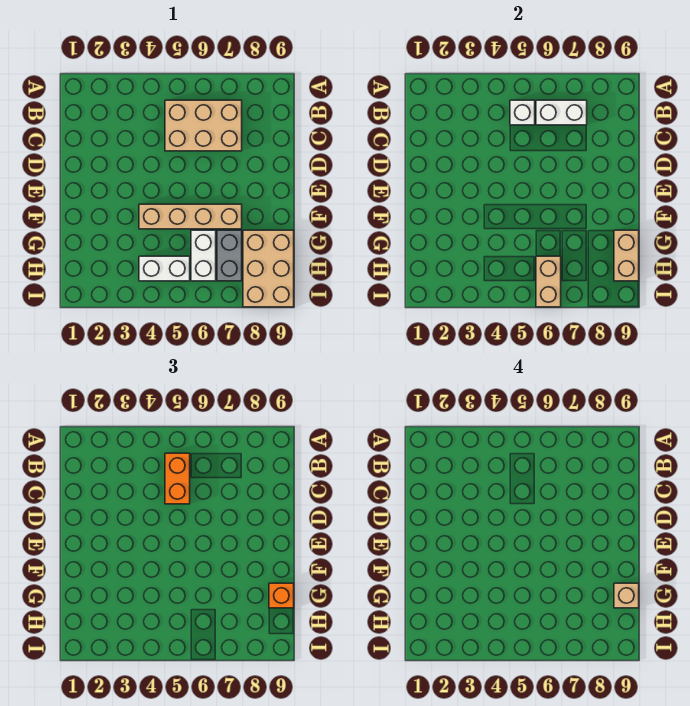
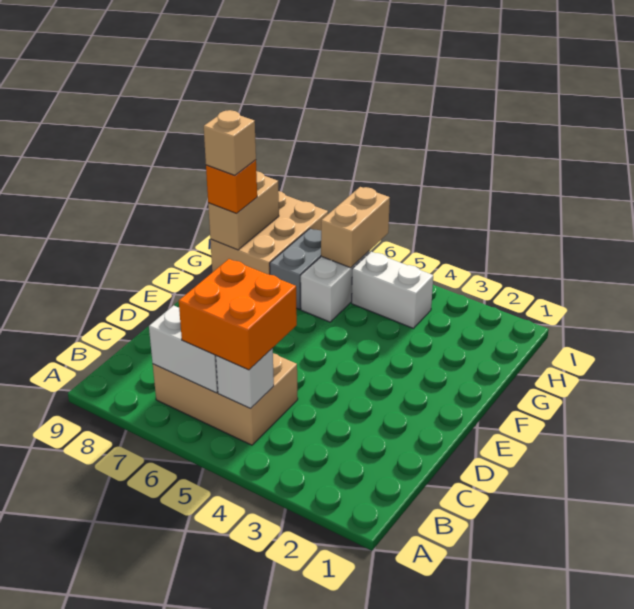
orange brick B5:C5 level 3 -> orange brick B5:C6 level 3
tan brick F4:F7 level 1 -> none

